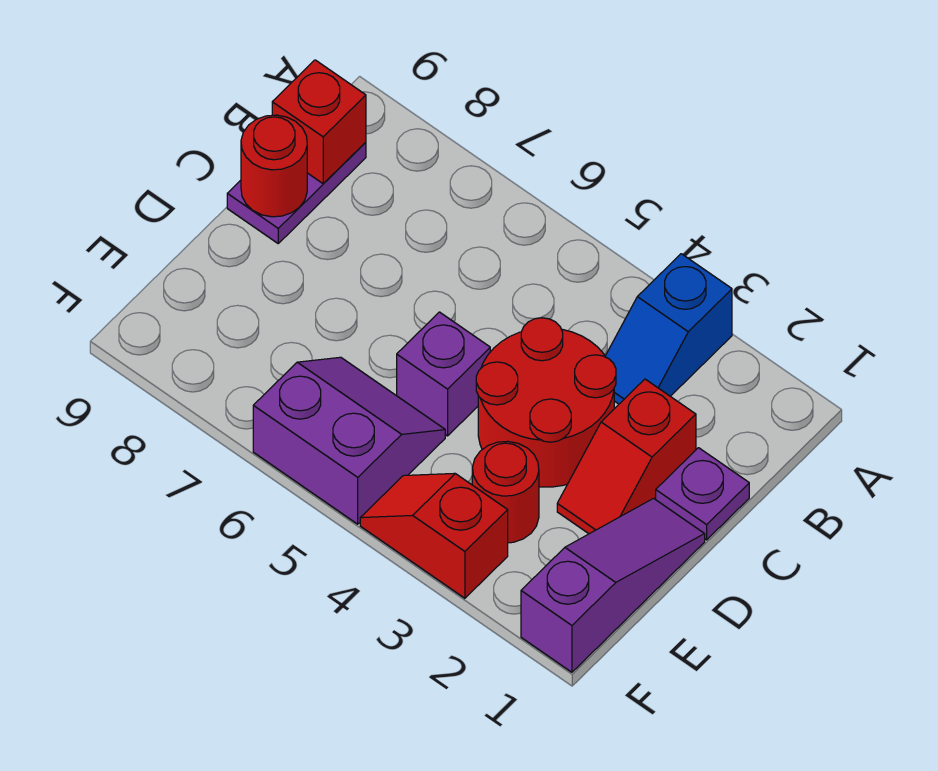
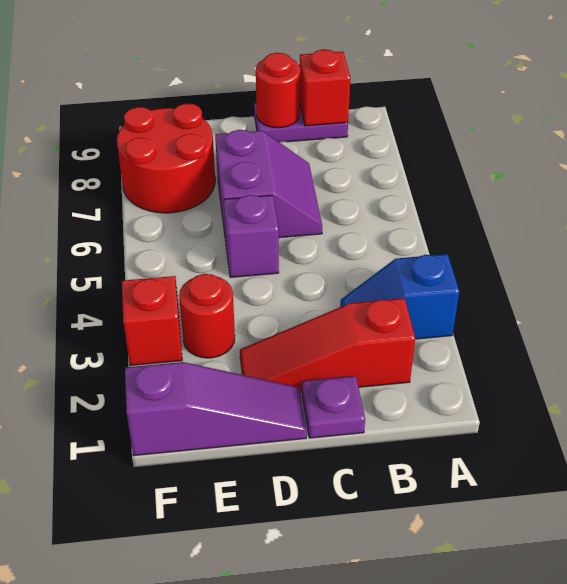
red slope C2:D2 level 1 top C -> red slope B2:D2 level 1 top B
red round brick C3:D4 level 1 -> red round brick E7:F8 level 1
purple slope E5:F6 level 1 top F -> purple slope C6:D7 level 1 top D

